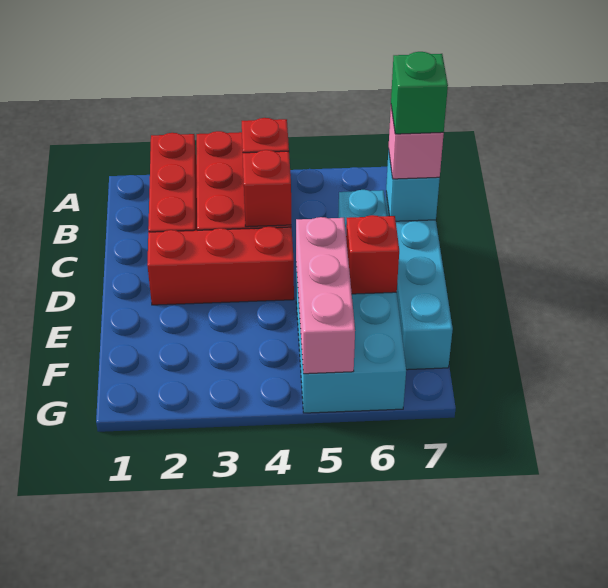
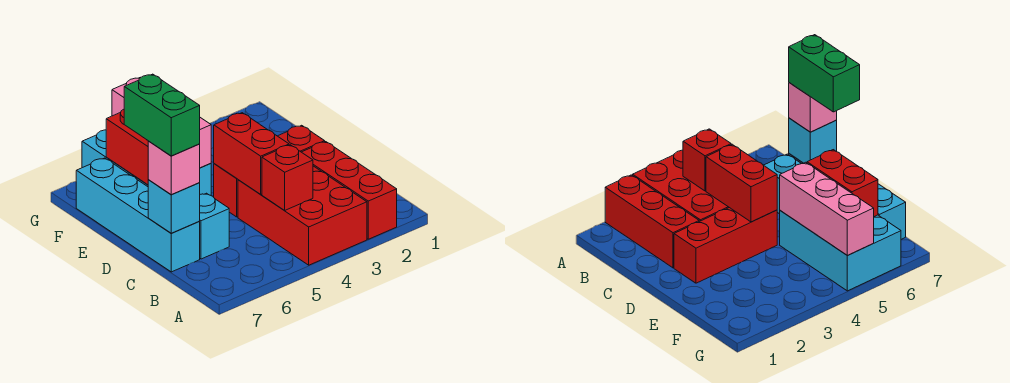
red brick C4 level 2 -> red brick C4:D4 level 2
green brick C7 level 4 -> green brick C7:D7 level 4
red brick E6 level 2 -> red brick E6:F6 level 2

